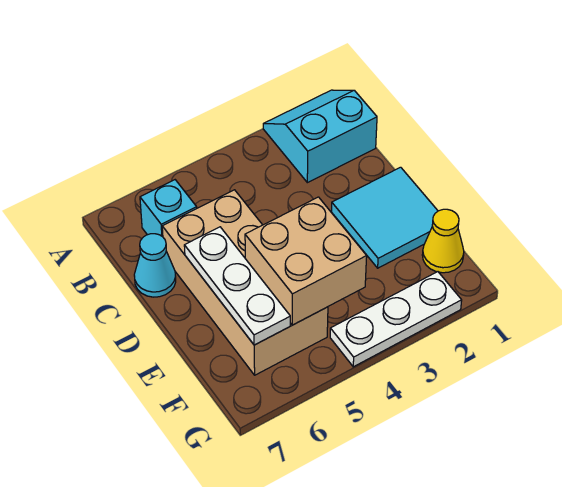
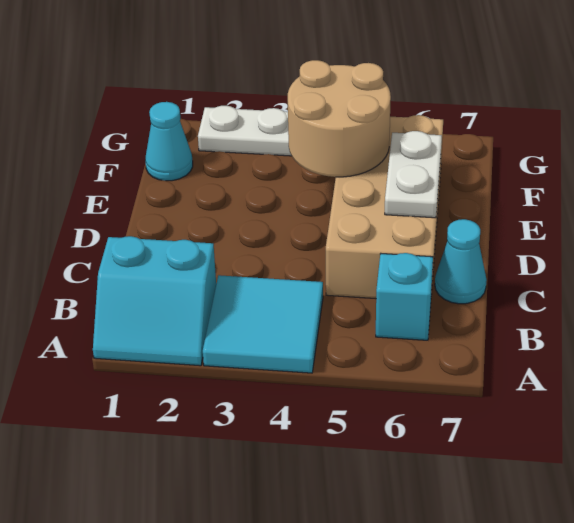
cyan tile D1:E2 level 1 -> cyan tile A3:B4 level 1
white plate D6:F6 level 2 -> white plate D6:E6 level 2
tan brick E4:F5 level 2 -> tan round brick E4:F5 level 2
yellow cone F1 level 1 -> cyan cone F1 level 1

